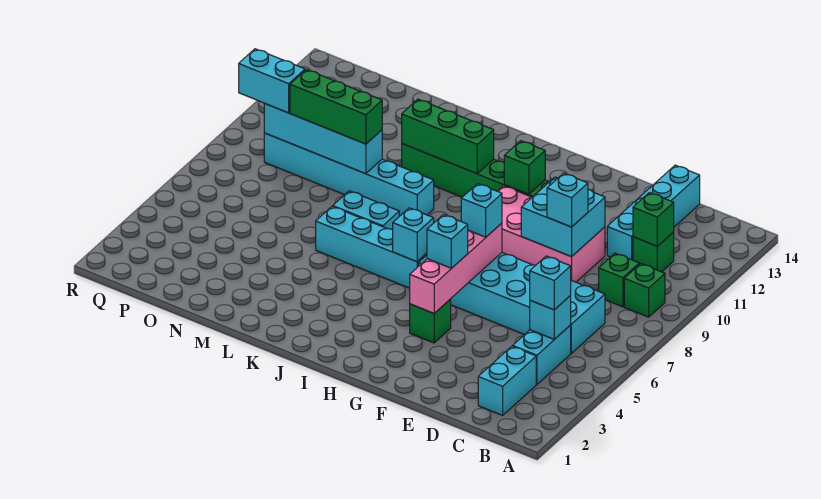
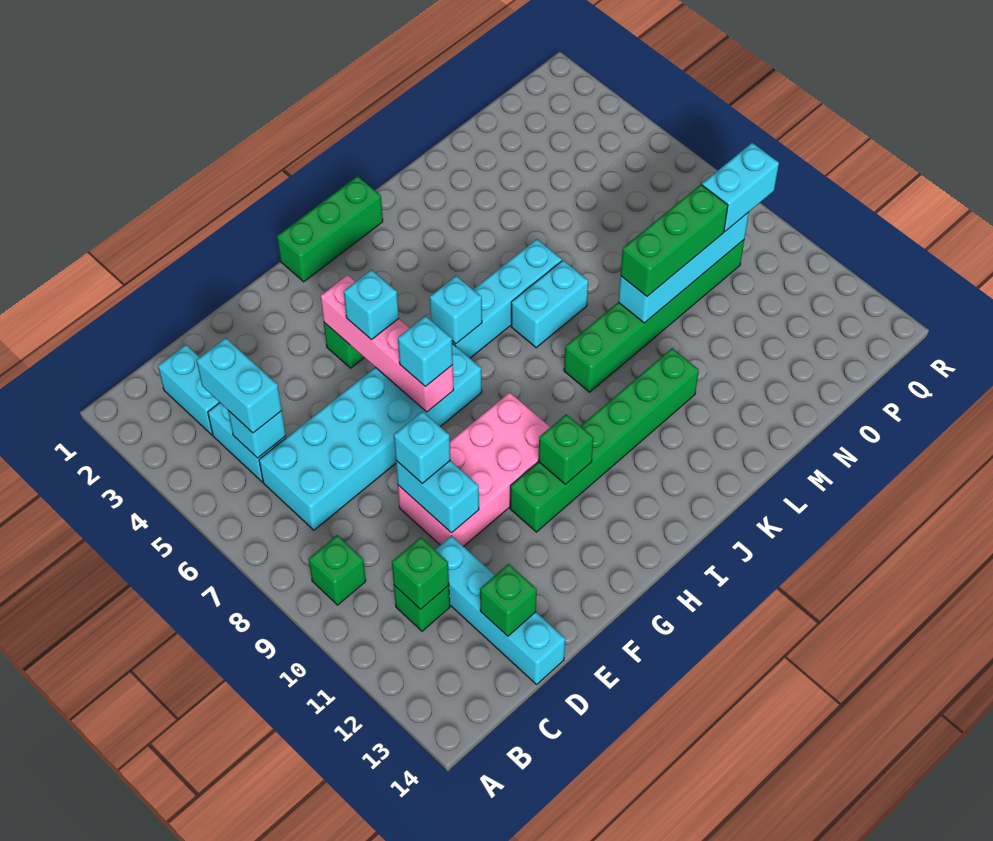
cyan brick C5 level 3 -> cyan brick C4:C5 level 3
green brick C9 level 1 -> green brick D13 level 2
cyan brick E9:F10 level 2 -> cyan brick E9:E10 level 2
green brick J11:L11 level 2 -> green brick H1:J1 level 1
cyan brick K9:P9 level 1 -> green brick K9:P9 level 1

